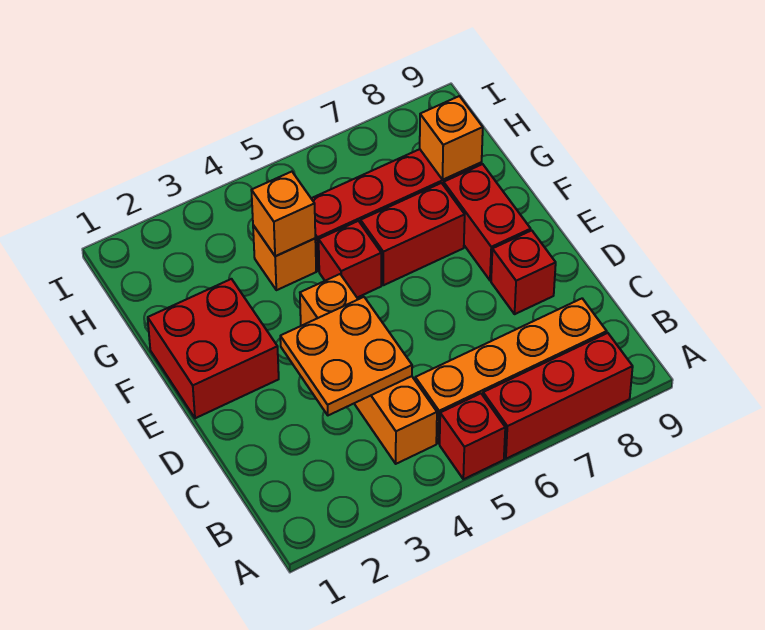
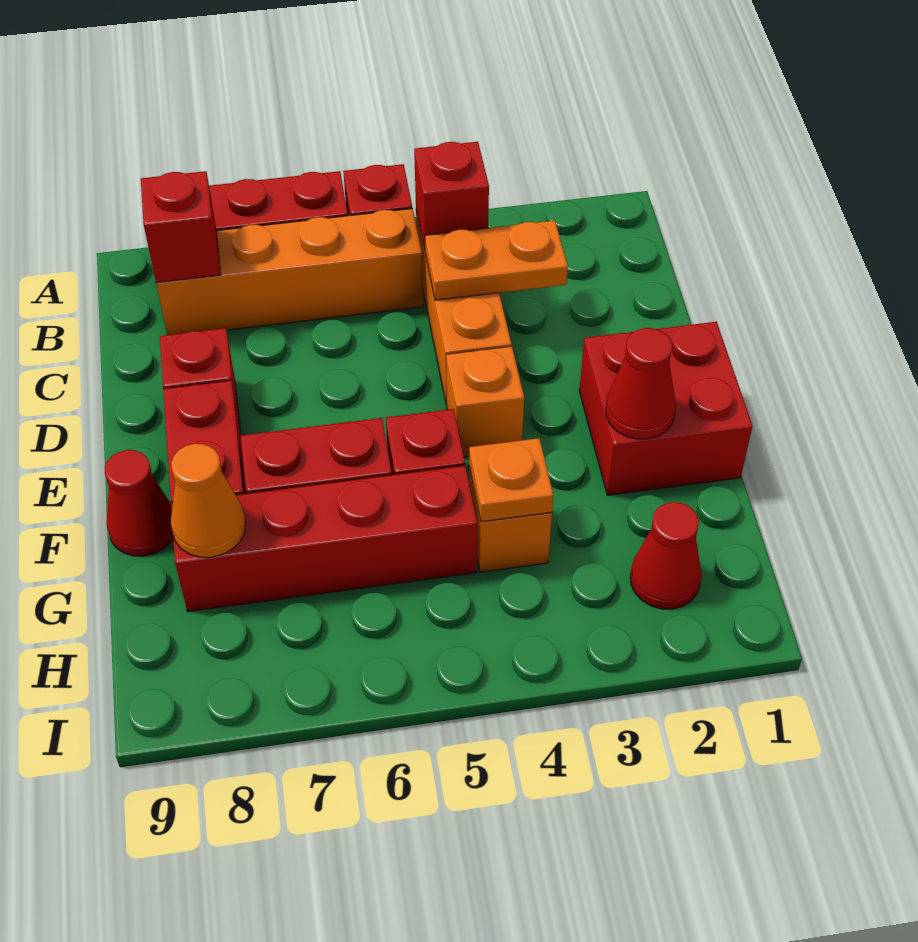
none -> red brick B4 level 2
none -> red brick B8 level 2
orange plate C3:D4 level 2 -> orange plate C3:C4 level 2
none -> red cone F2 level 2
none -> red cone F9 level 1
orange brick G4 level 2 -> orange plate G4 level 2
orange brick G8 level 2 -> orange cone G8 level 2
none -> red cone H2 level 1

